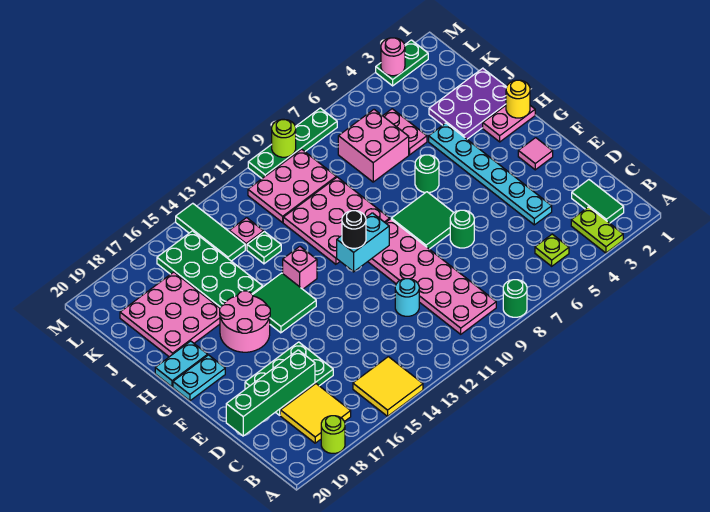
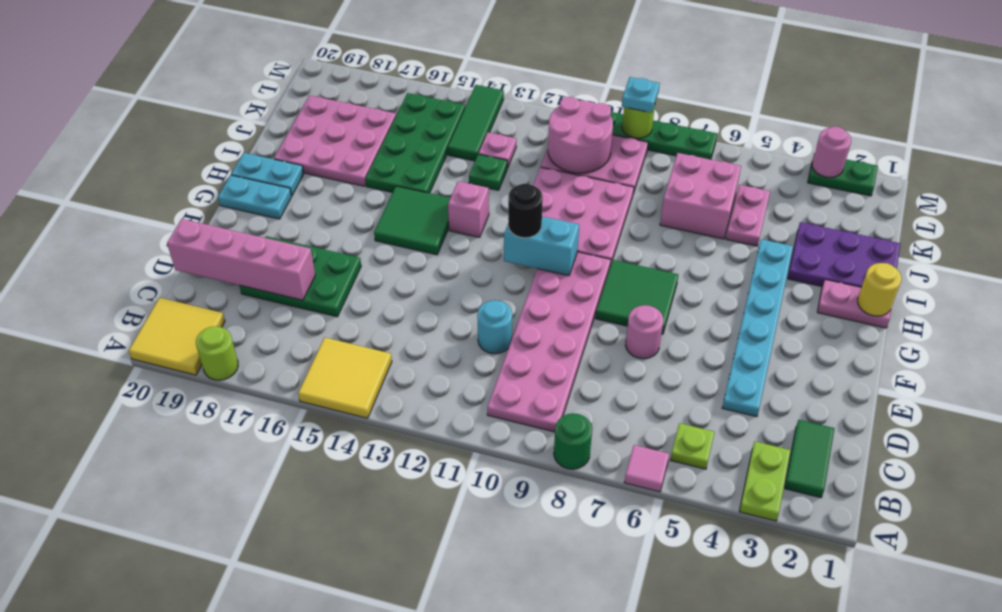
yellow tile B17:C18 level 1 -> yellow tile A19:B20 level 1
green brick D17:D20 level 2 -> pink brick D17:D20 level 2
green round brick E7 level 1 -> pink round brick E7 level 1
pink tile F2 level 1 -> pink tile A6 level 1
pink round brick G16:H17 level 1 -> pink round brick K10:L11 level 2
green round brick H6 level 1 -> none
none -> cyan plate M9 level 3

